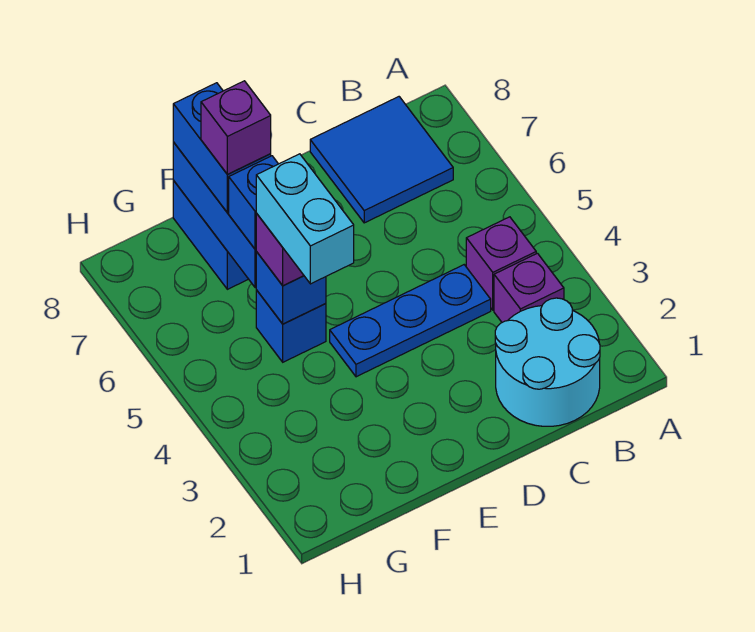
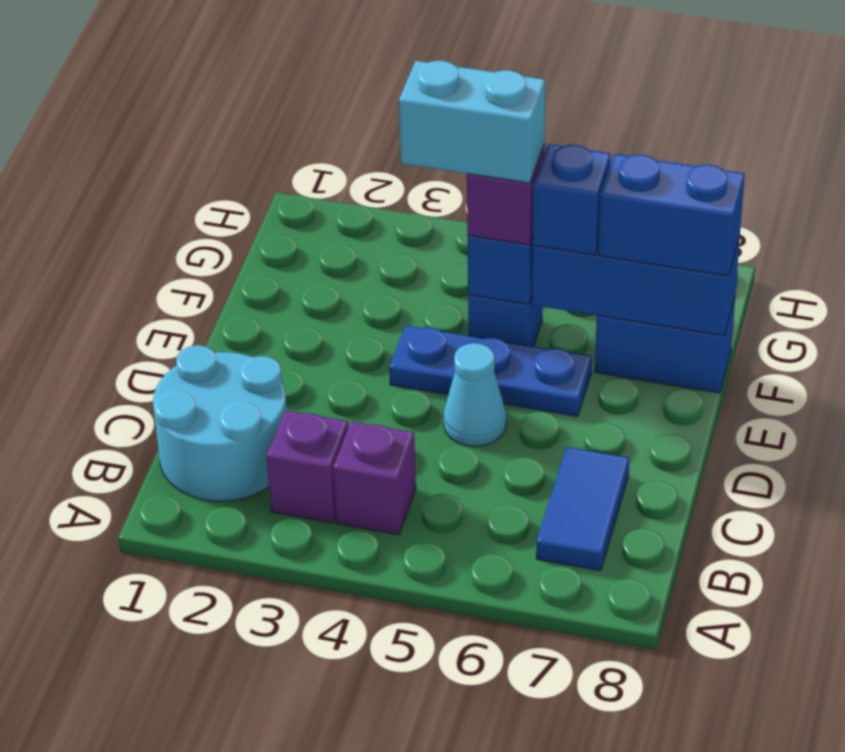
blue tile B7:C8 level 1 -> blue tile B7:C7 level 1
blue plate C4:E4 level 1 -> blue plate E4:E6 level 1
none -> cyan cone D5 level 1
purple brick F7 level 4 -> none

